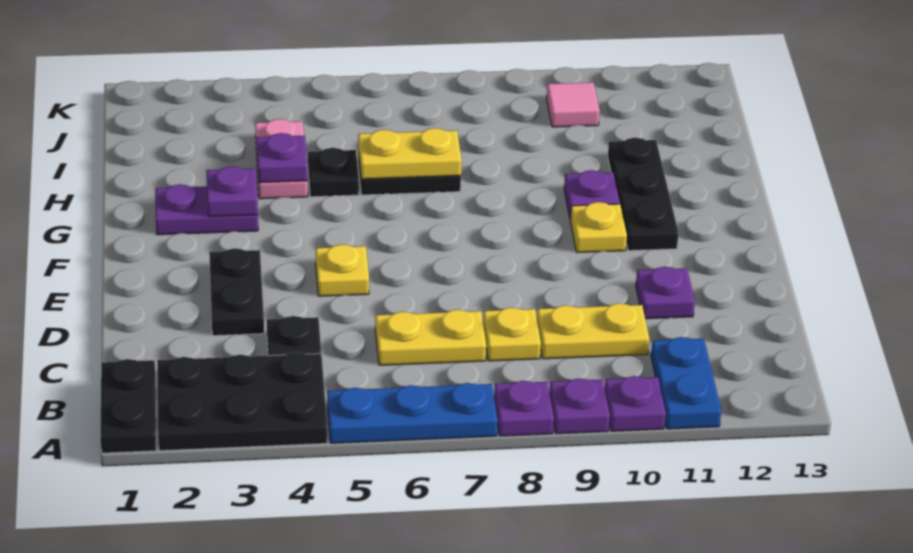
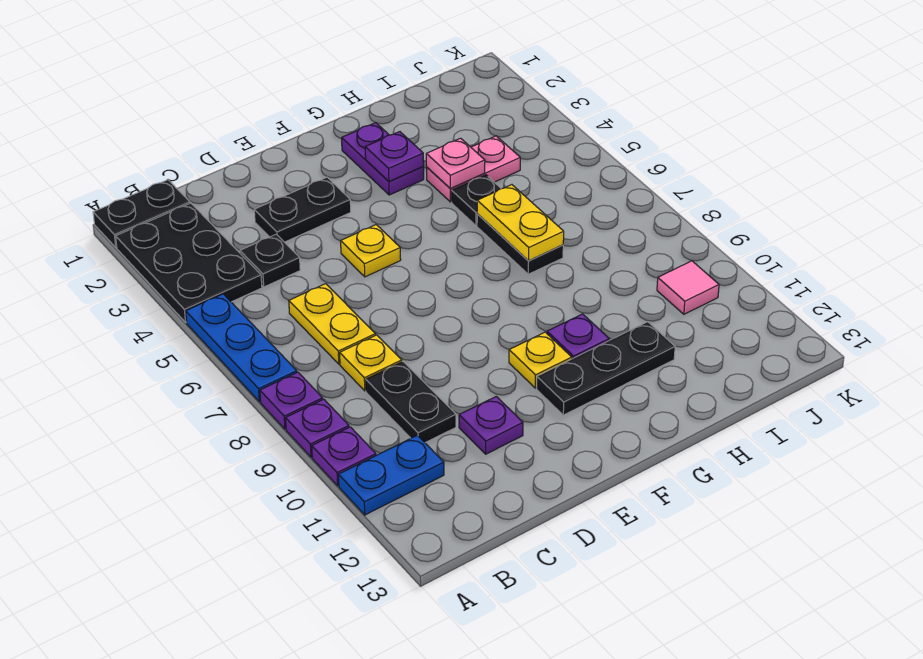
yellow plate C9:C10 level 1 -> black plate C9:C10 level 1
purple plate H4 level 2 -> pink plate H4 level 2

